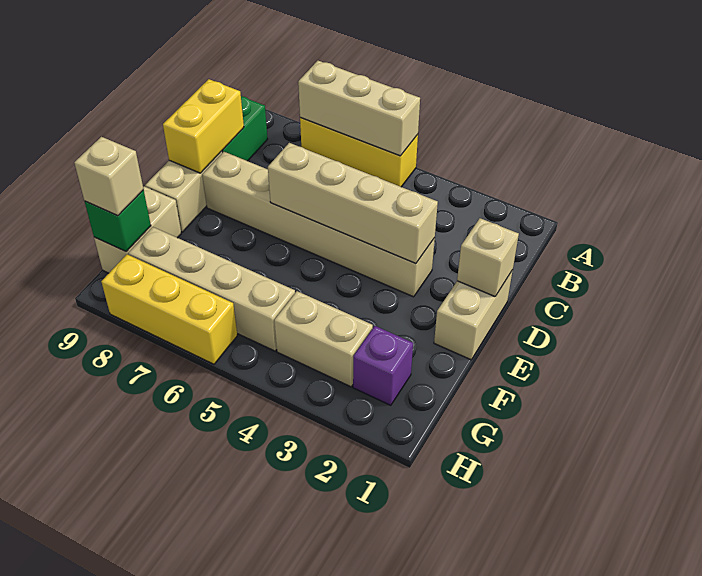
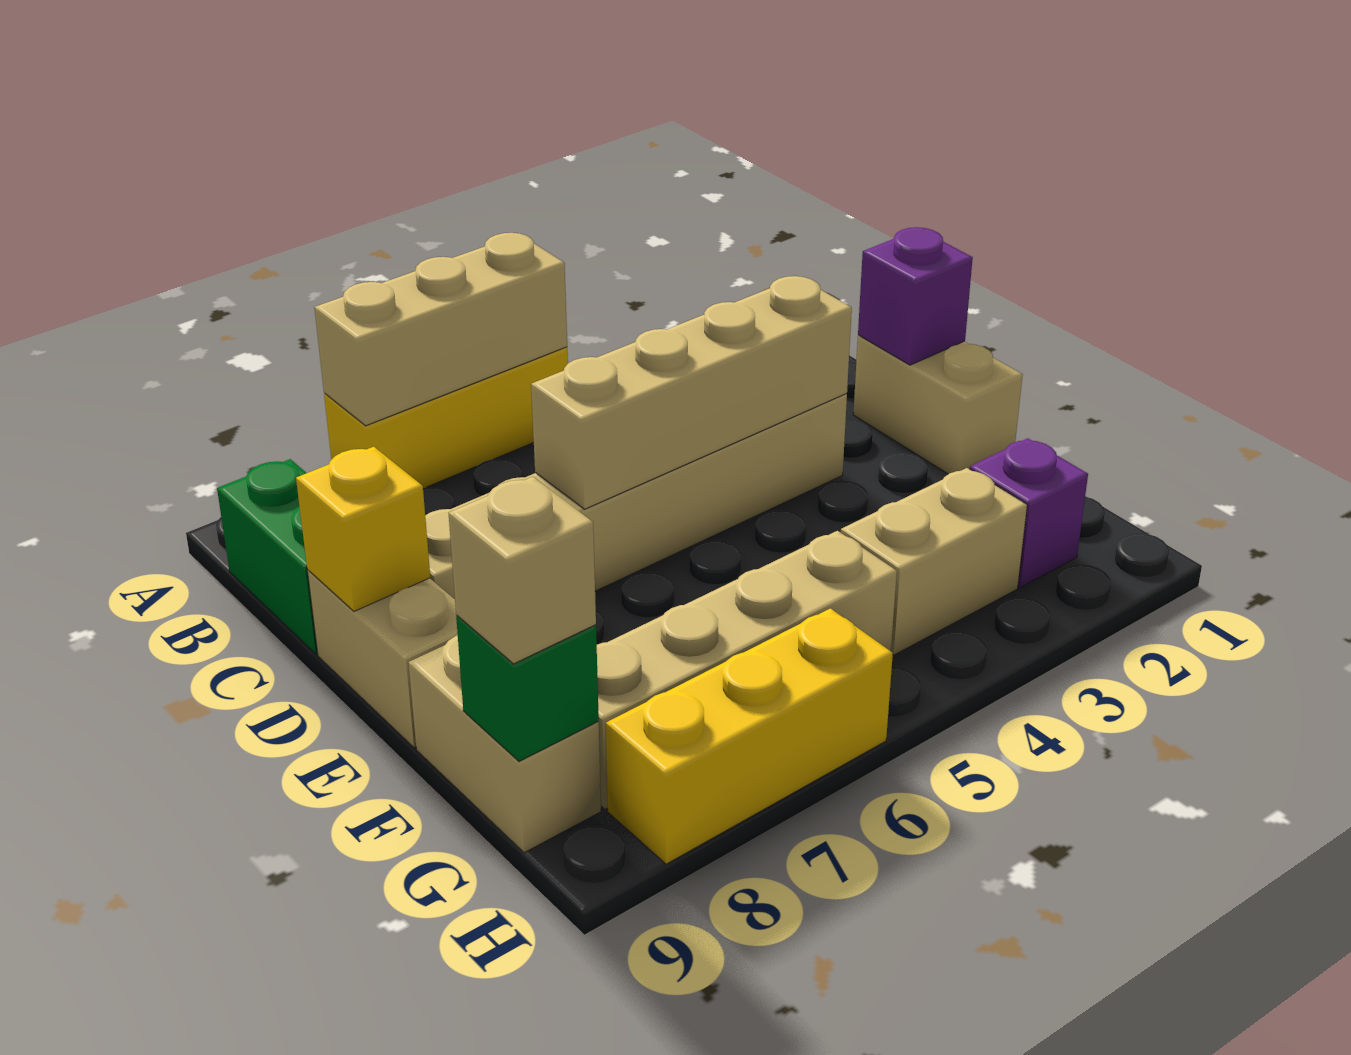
yellow brick C9:D9 level 2 -> yellow brick D9 level 2
tan brick D1 level 2 -> purple brick D1 level 2

